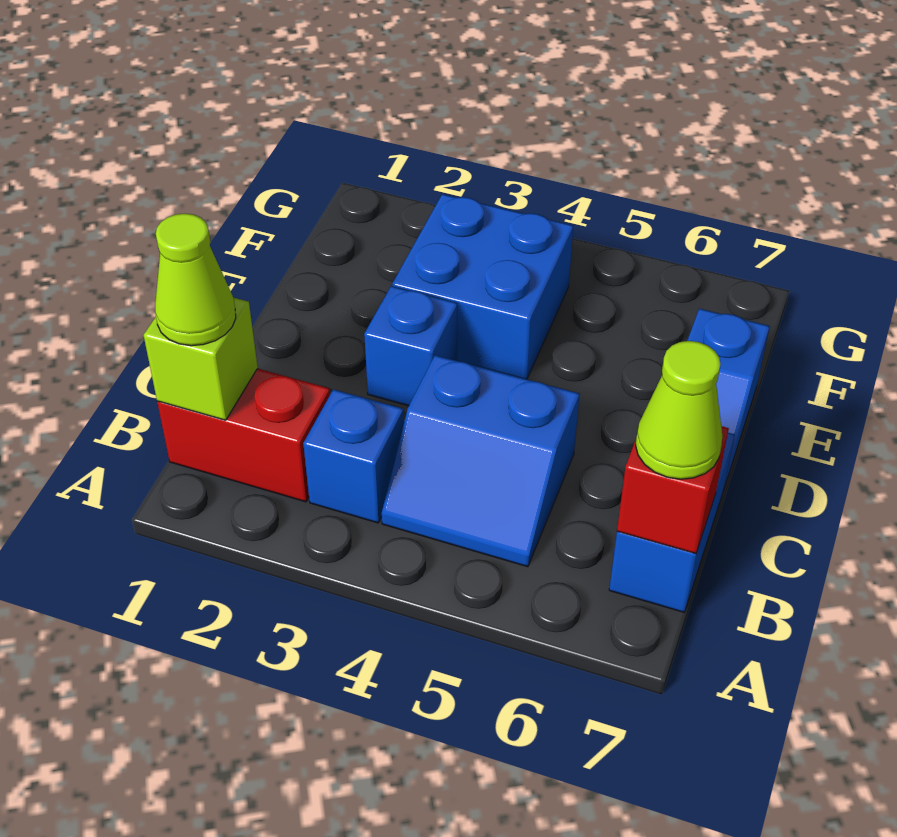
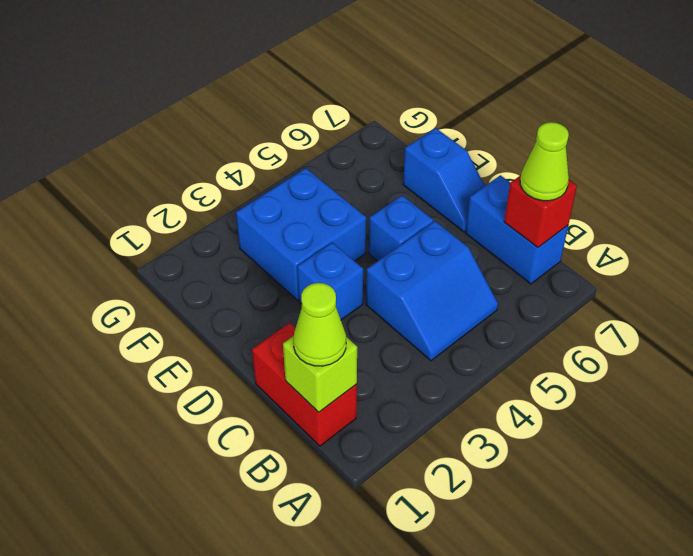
red brick B1:B2 level 1 -> red brick B1:C1 level 1
blue brick B3 level 1 -> blue brick D5 level 1

